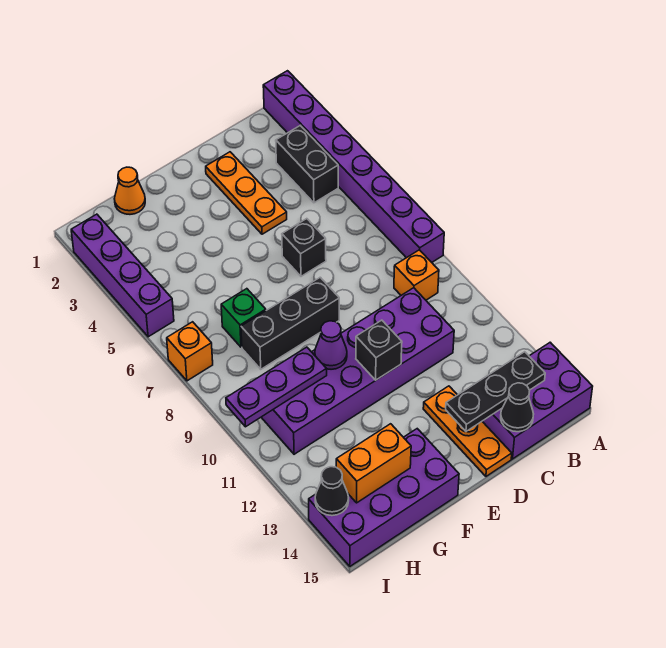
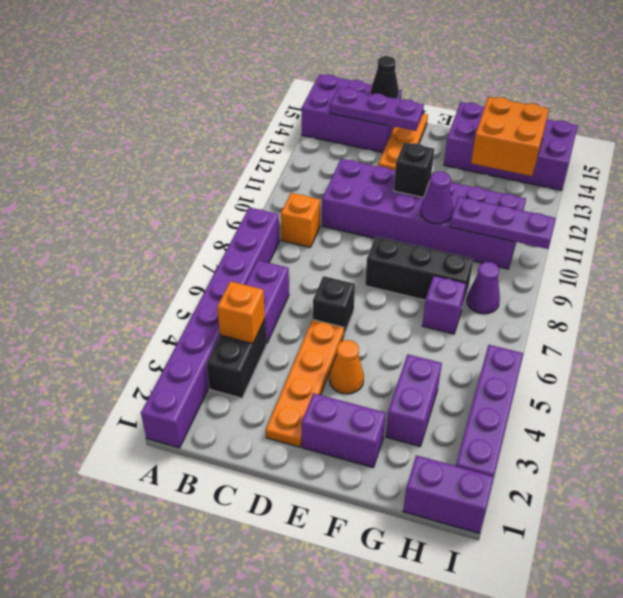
none -> purple brick B5:B6 level 1
black plate B14:D14 level 2 -> purple plate B14:D14 level 2
orange plate D2:D4 level 1 -> orange plate D2:D5 level 1
none -> purple brick E2:F2 level 1
orange cone G1 level 1 -> orange cone E4 level 1
none -> purple brick G3:G4 level 1
green brick G7 level 1 -> purple brick G7 level 1
orange brick G14:H14 level 2 -> orange brick G13:H14 level 2
none -> purple brick H1:I1 level 1
none -> purple cone H8 level 1
orange brick I7 level 1 -> orange brick B4 level 2
black cone I14 level 2 -> none

